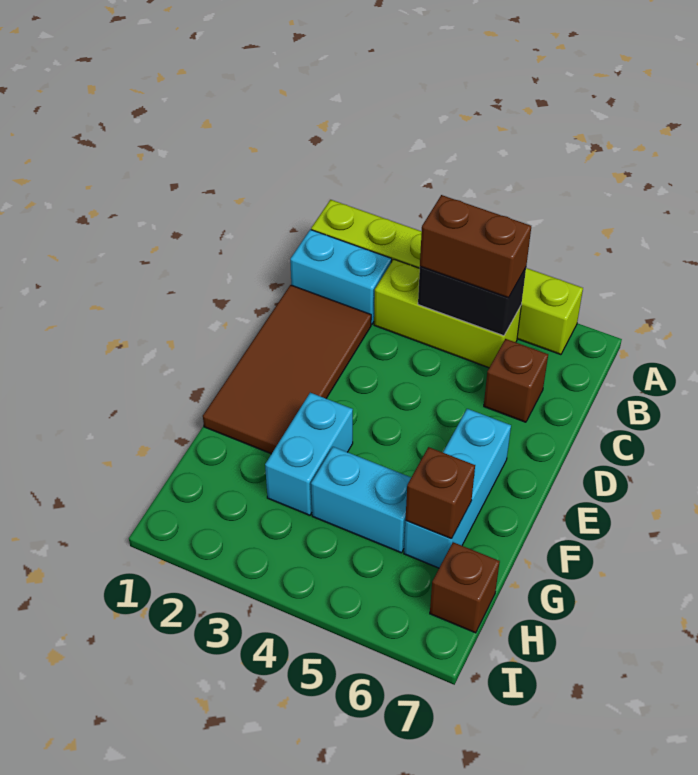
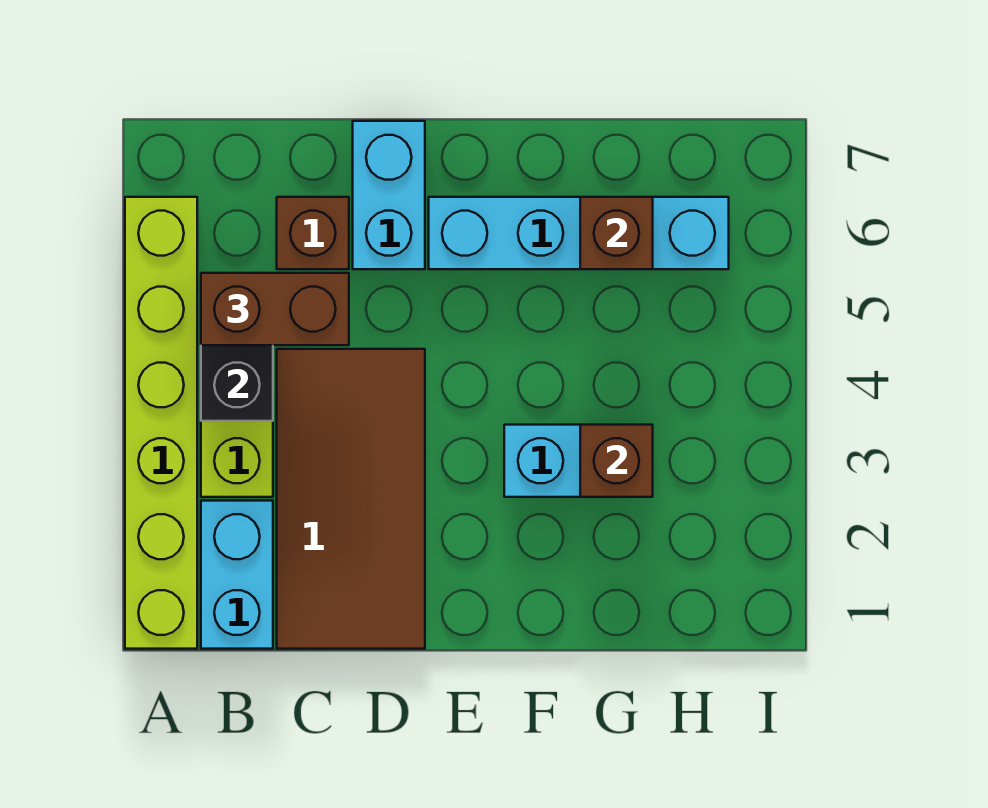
brown brick B4:B5 level 3 -> brown brick B5:C5 level 3
brown tile C1:F2 level 1 -> brown tile C1:D4 level 1
cyan brick E6:G6 level 1 -> cyan brick E6:H6 level 1
cyan brick G4:G5 level 1 -> cyan brick D6:D7 level 1
brown brick H7 level 1 -> brown brick G3 level 2

